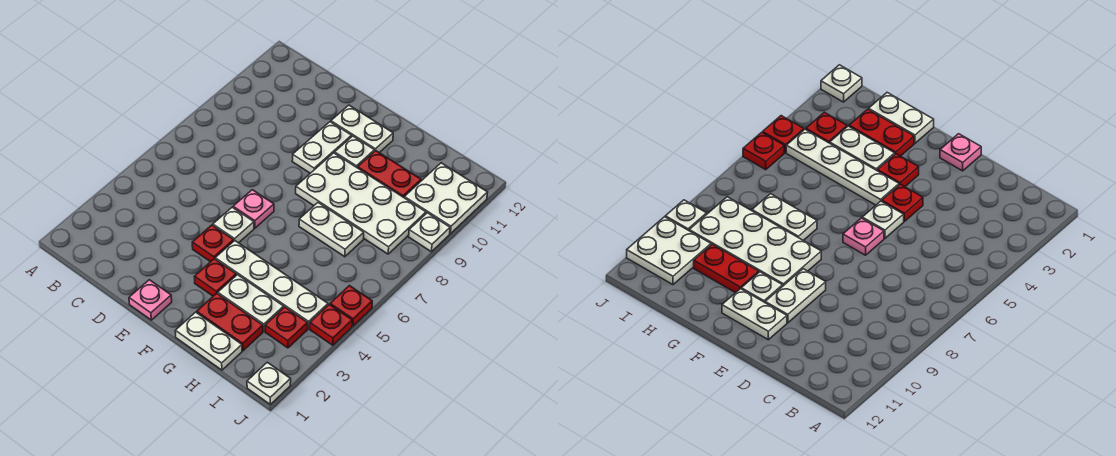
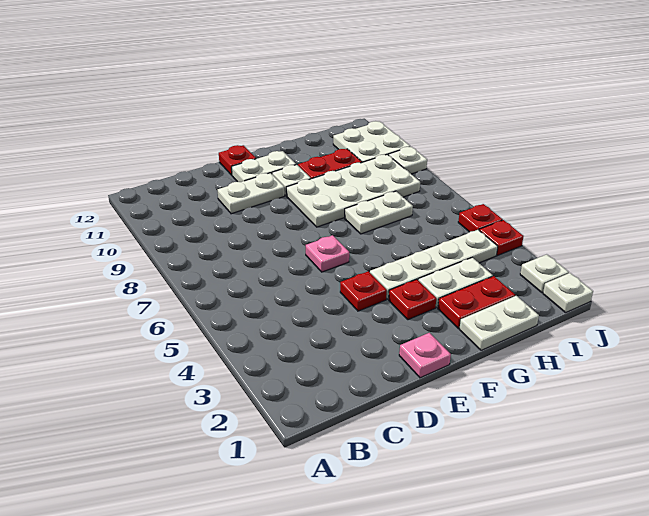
white plate E5 level 1 -> white plate J2 level 1
white plate E9:E10 level 1 -> white plate D10:E10 level 1
red plate I3 level 1 -> red plate E12 level 1

